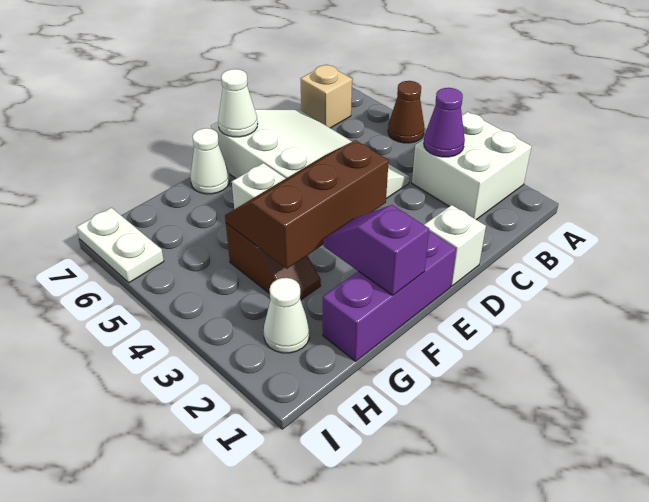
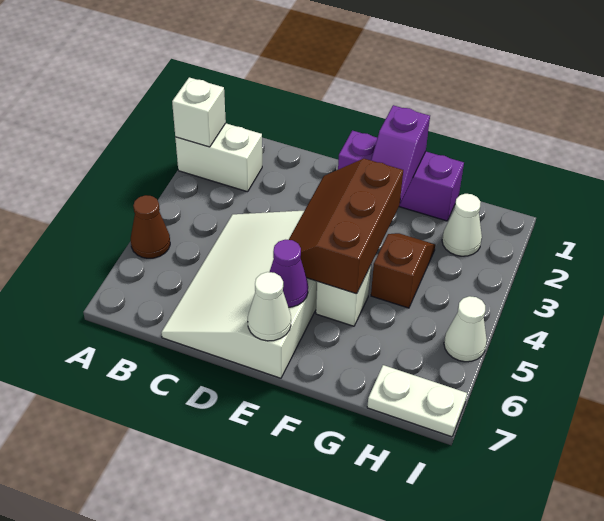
white brick A2:B3 level 1 -> white brick A2:B2 level 1
purple cone B3 level 2 -> purple cone E6 level 2
tan brick B7 level 1 -> none
white brick D1 level 1 -> white brick A2 level 2
brown slope E3:G4 level 2 top 3 -> brown slope E3:F5 level 2 top F
white cone F7 level 1 -> white cone I5 level 1
white plate I6:I7 level 1 -> white plate H7:I7 level 1

